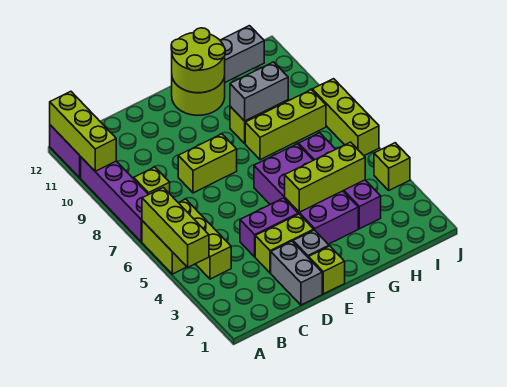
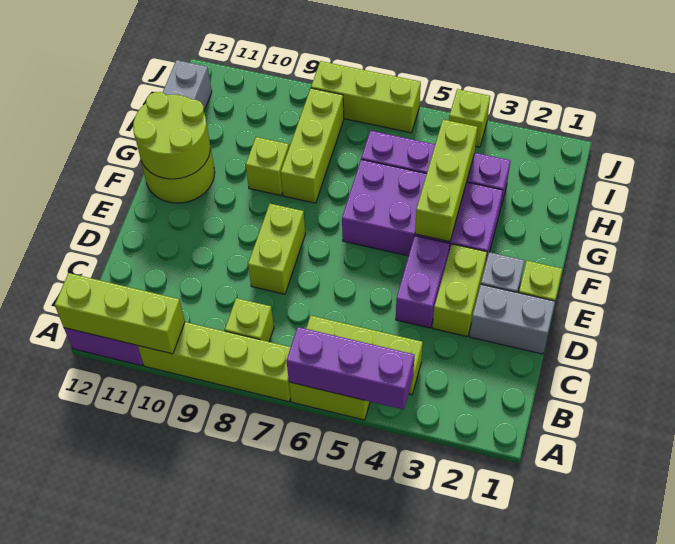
lime brick A4:A6 level 2 -> purple brick A4:A6 level 2
purple brick A7:A10 level 1 -> lime brick A7:A10 level 1
grey brick G9:H9 level 2 -> none

